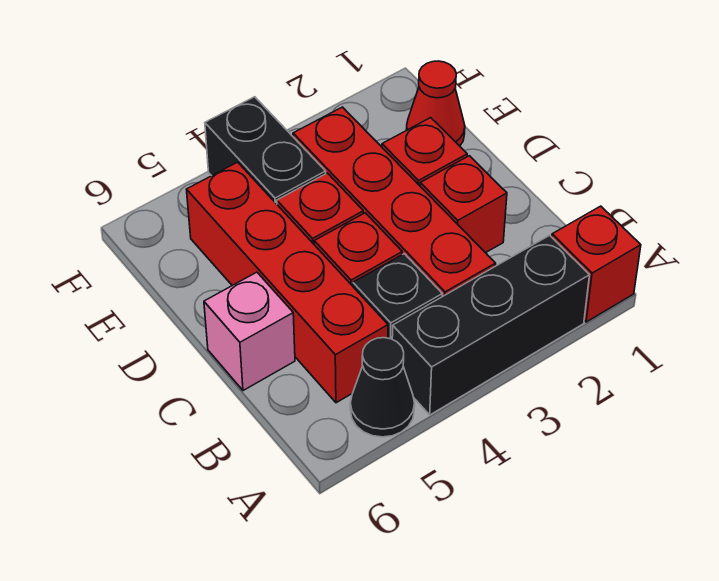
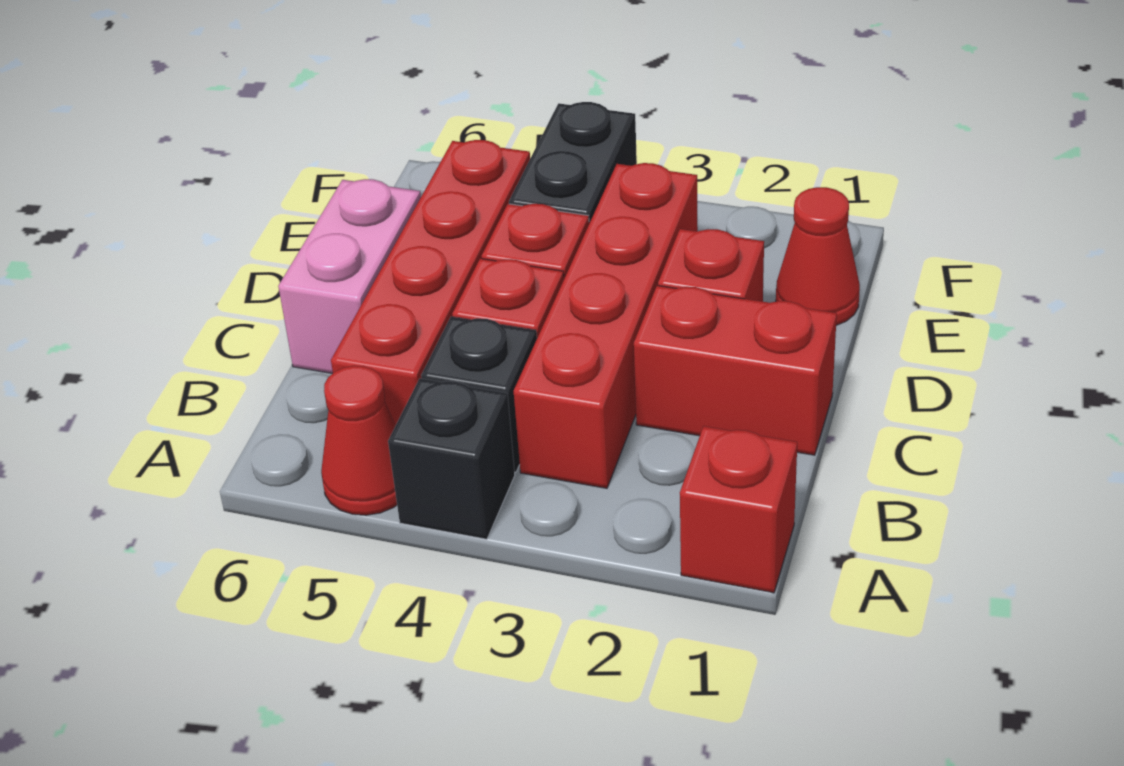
black brick A2:A4 level 1 -> black brick A4 level 1
black cone A5 level 1 -> red cone A5 level 1
red brick C2 level 1 -> red brick C1:C2 level 1
pink brick C6 level 1 -> pink brick C6:D6 level 1

